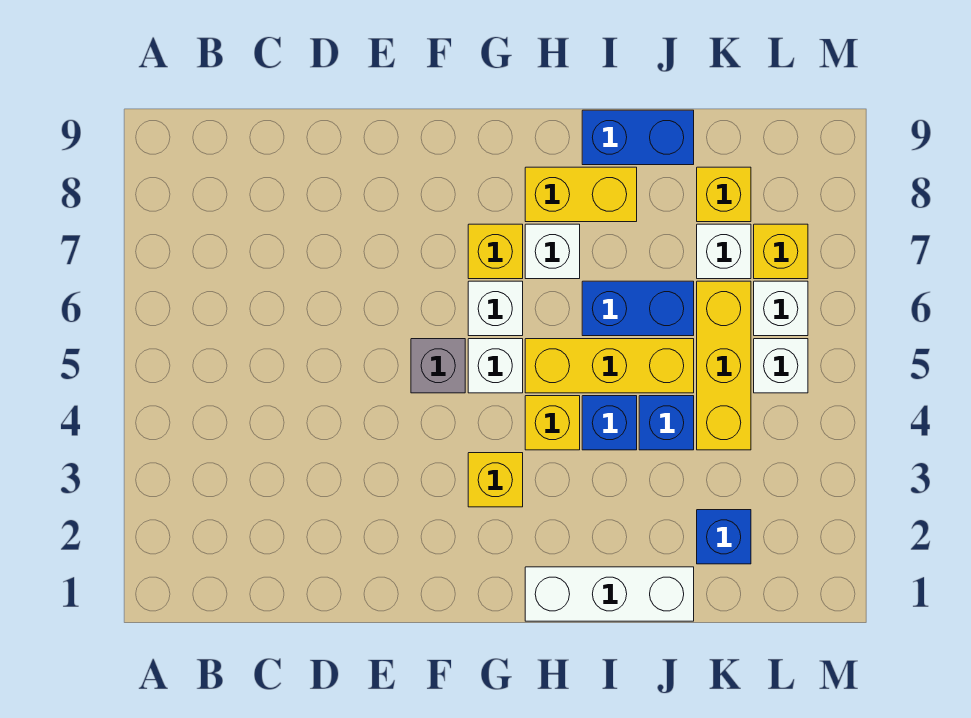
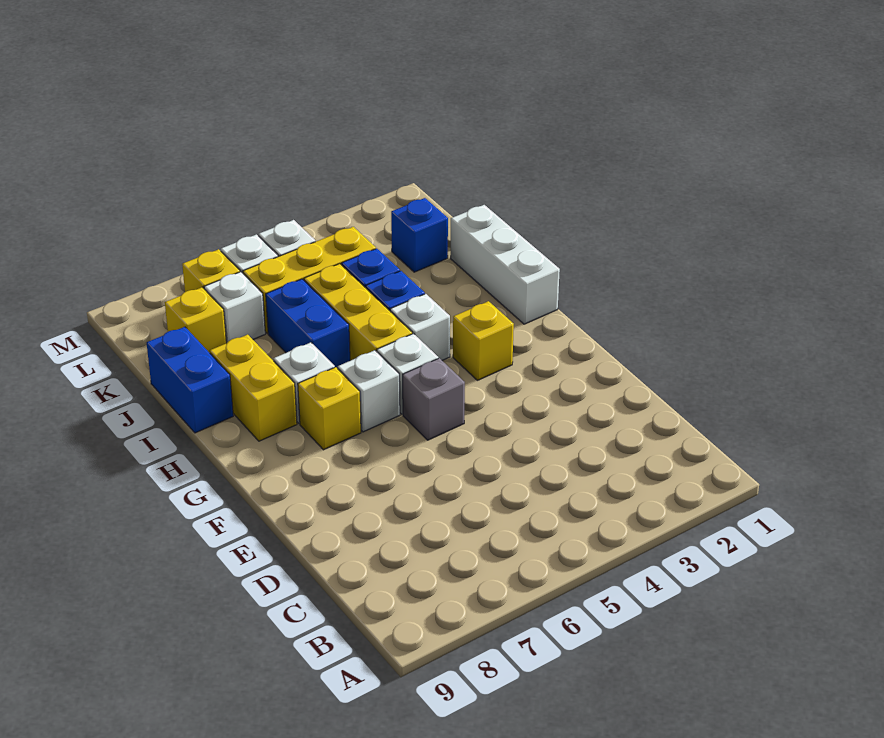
yellow brick H4 level 1 -> white brick H4 level 1

